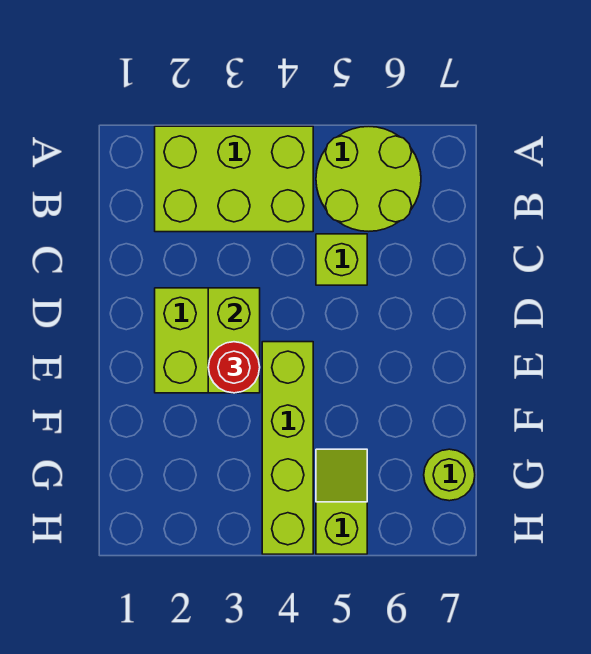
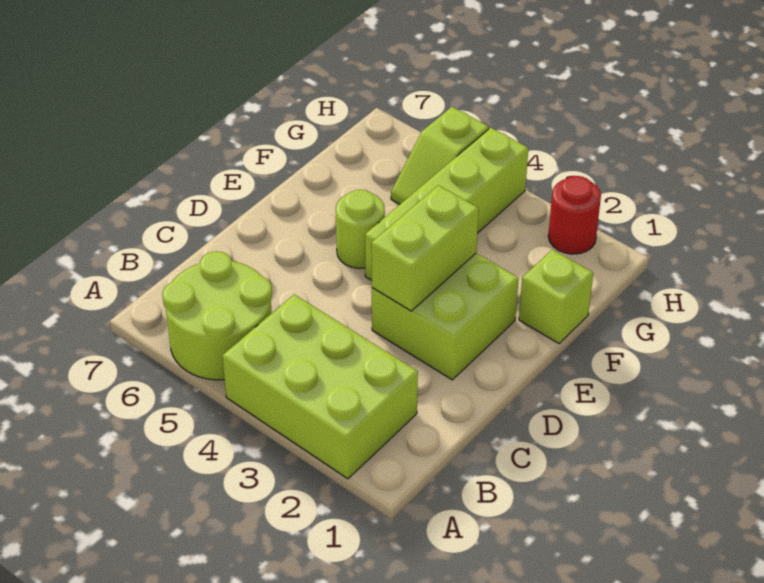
lime brick C5 level 1 -> lime brick F1 level 1
red round brick E3 level 3 -> red round brick H2 level 1
lime round brick G7 level 1 -> lime round brick E5 level 1

